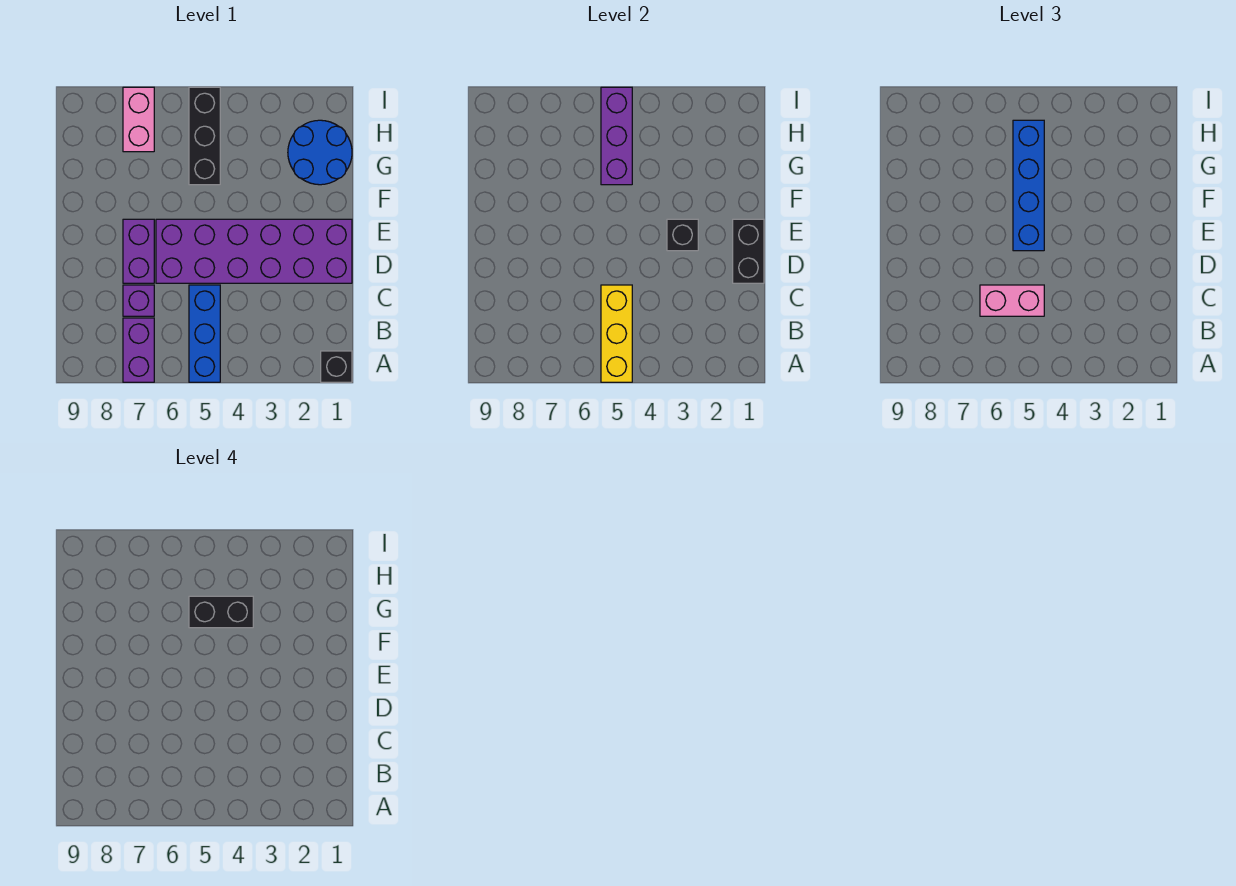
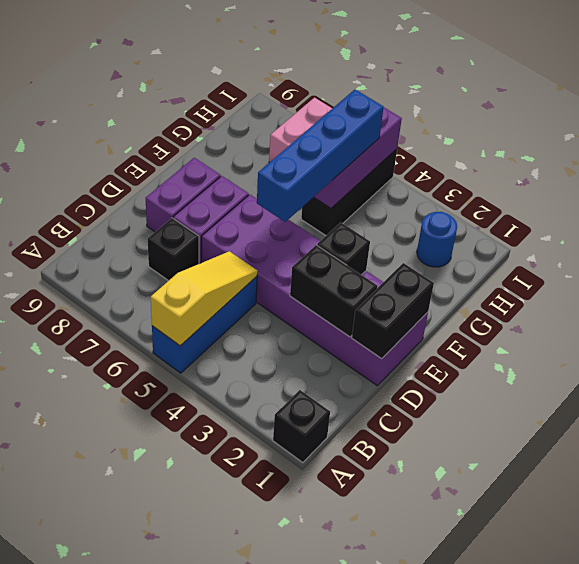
yellow brick A5:C5 level 2 -> yellow slope A5:C5 level 2 top A
purple brick A7:B7 level 1 -> purple brick D8:E8 level 1
pink brick C5:C6 level 3 -> none
purple brick C7 level 1 -> black brick C7 level 1
blue round brick G1:H2 level 1 -> blue round brick H2 level 1
black brick G4:G5 level 4 -> black brick D2:D3 level 2

